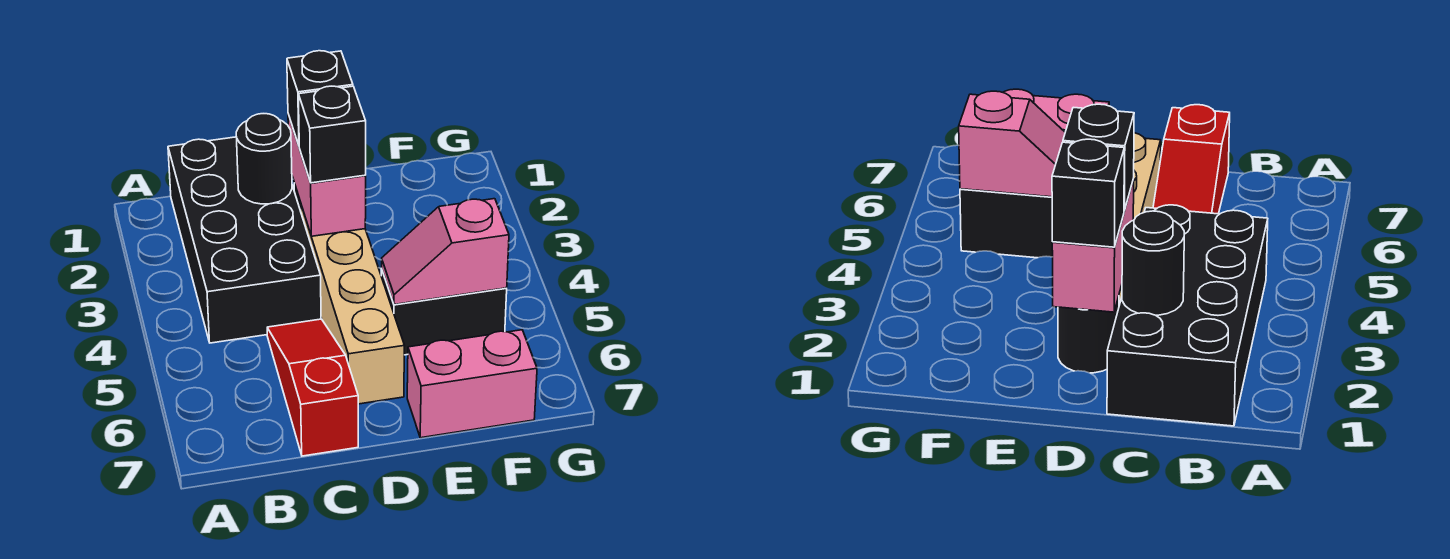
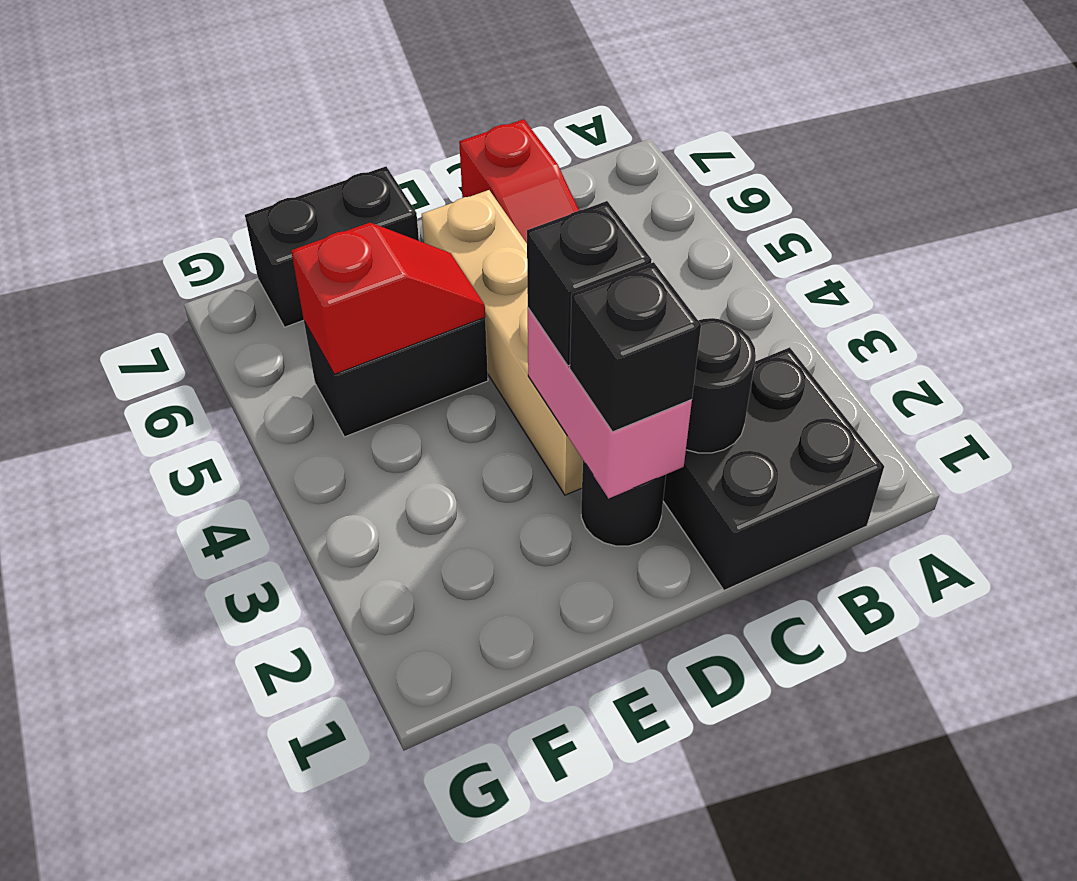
black brick B1:C4 level 1 -> black brick B1:C2 level 1
pink slope E5:F5 level 2 top F -> red slope E5:F5 level 2 top F
pink brick E7:F7 level 1 -> black brick E7:F7 level 1

